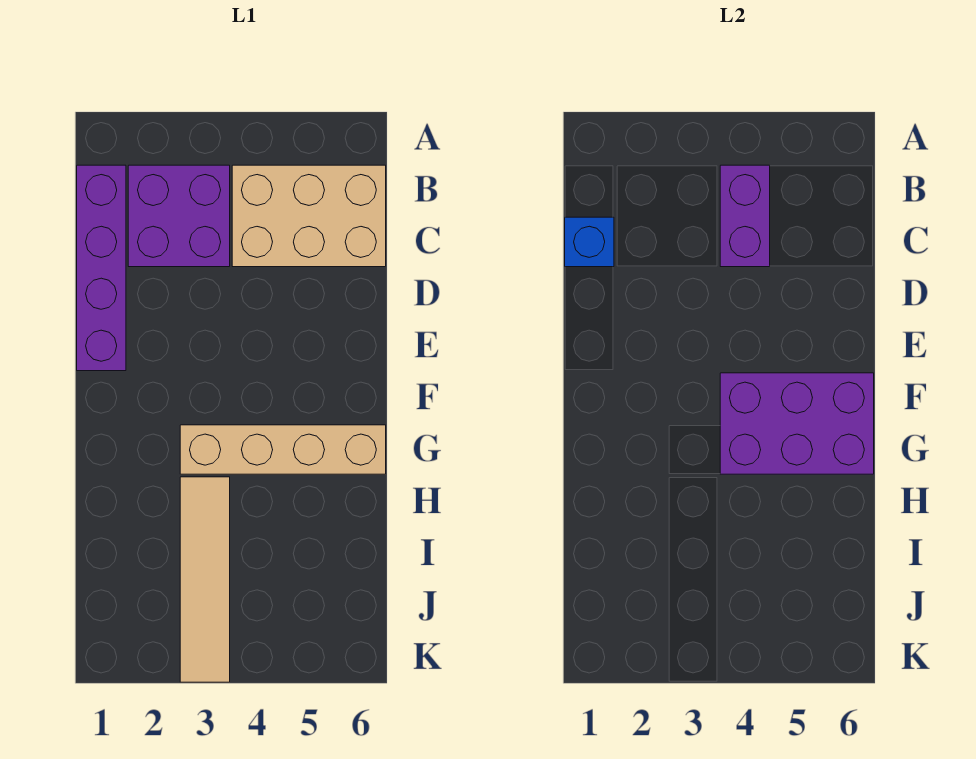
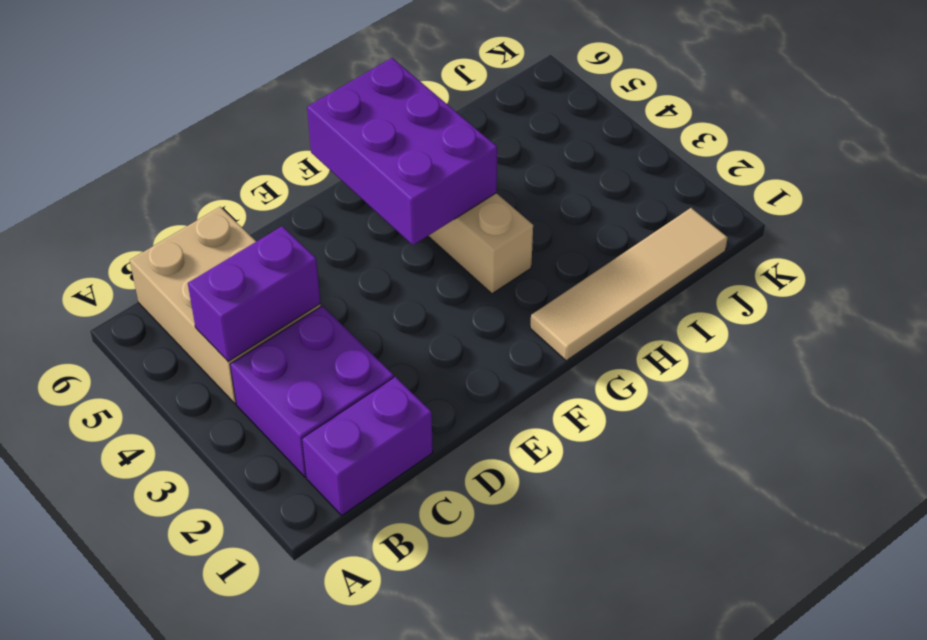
purple brick B1:E1 level 1 -> purple brick B1:C1 level 1
blue brick C1 level 2 -> none
tan tile H3:K3 level 1 -> tan tile G1:J1 level 1

